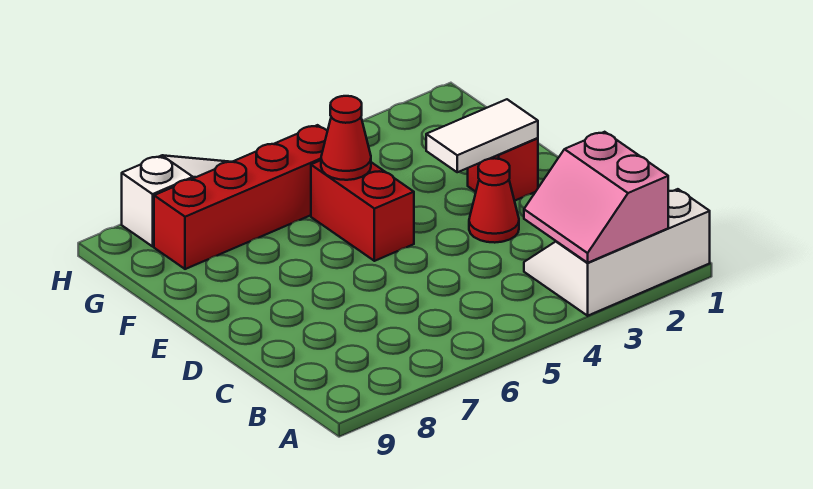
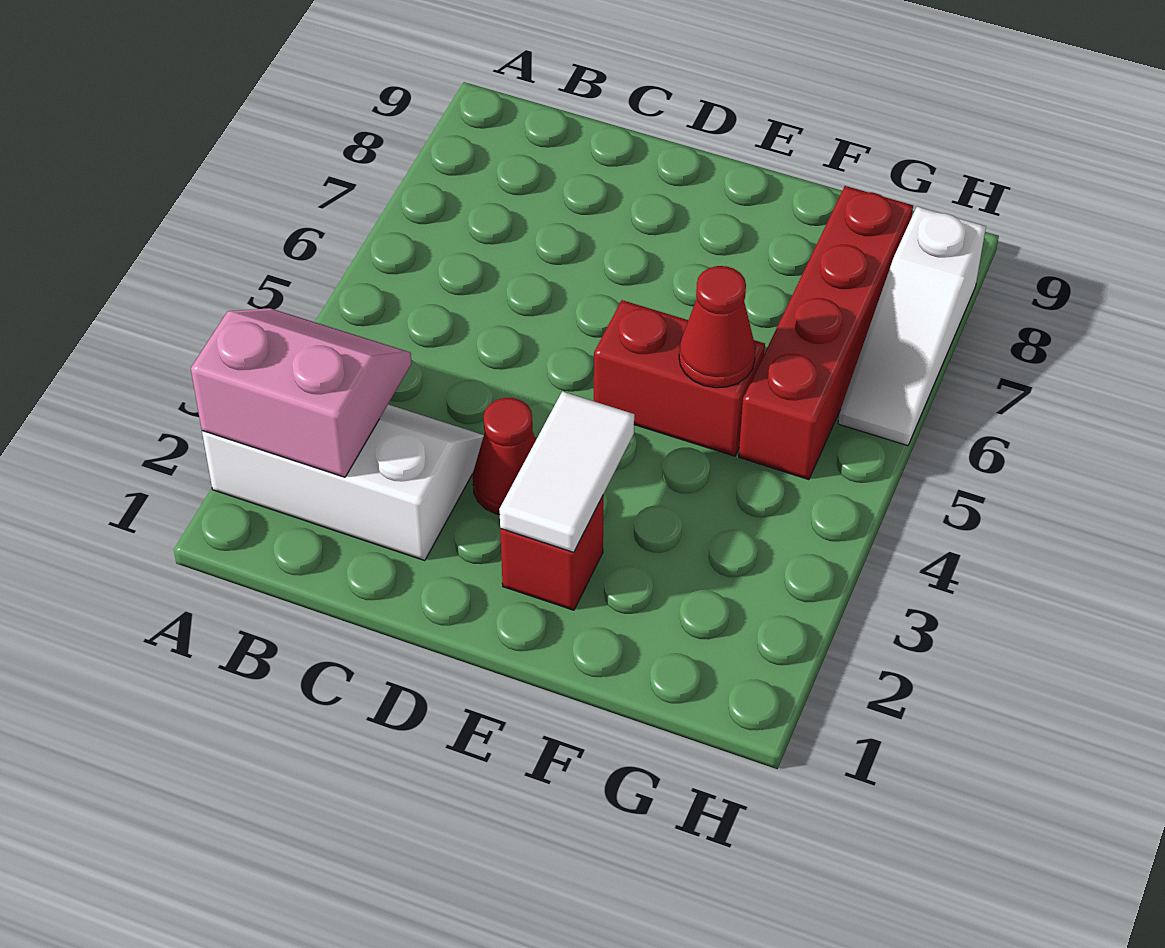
white slope A1:B3 level 1 top A -> white slope A2:C3 level 1 top 2

